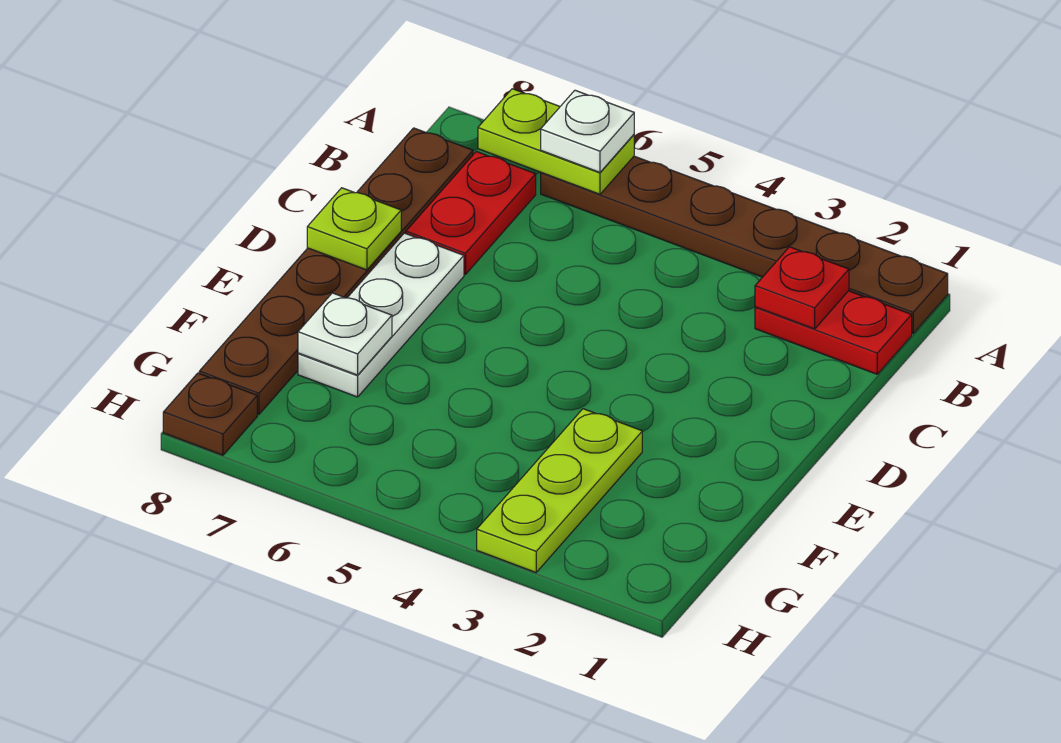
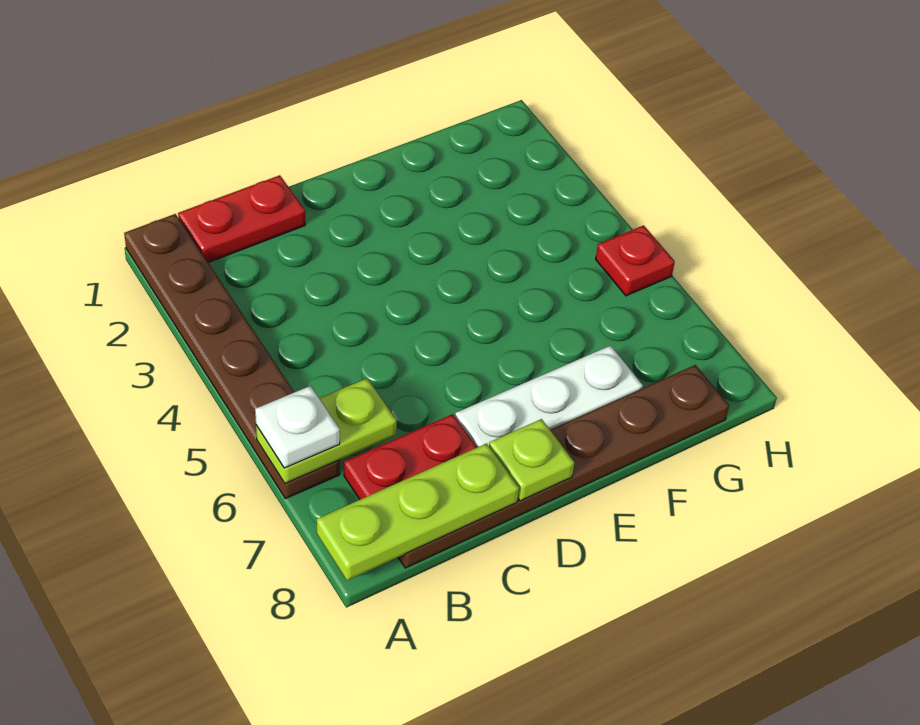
lime plate A6:A7 level 2 -> lime plate A6:B6 level 2
red plate B1:B2 level 1 -> red plate B1:C1 level 1
red plate B2 level 2 -> red plate H5 level 1
lime plate F3:H3 level 1 -> lime plate A8:C8 level 2
white plate F7 level 2 -> none
brown plate H8 level 1 -> none

